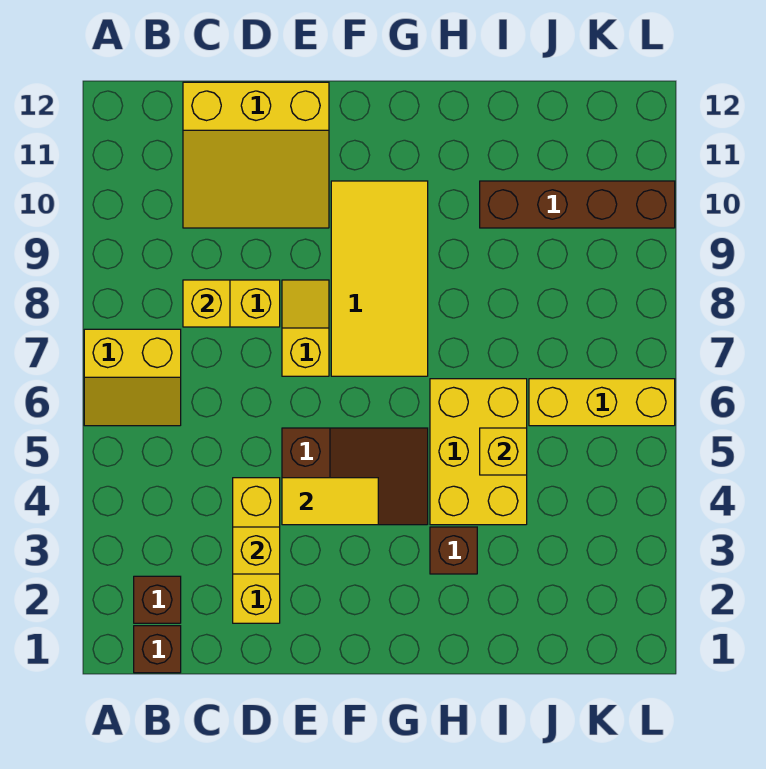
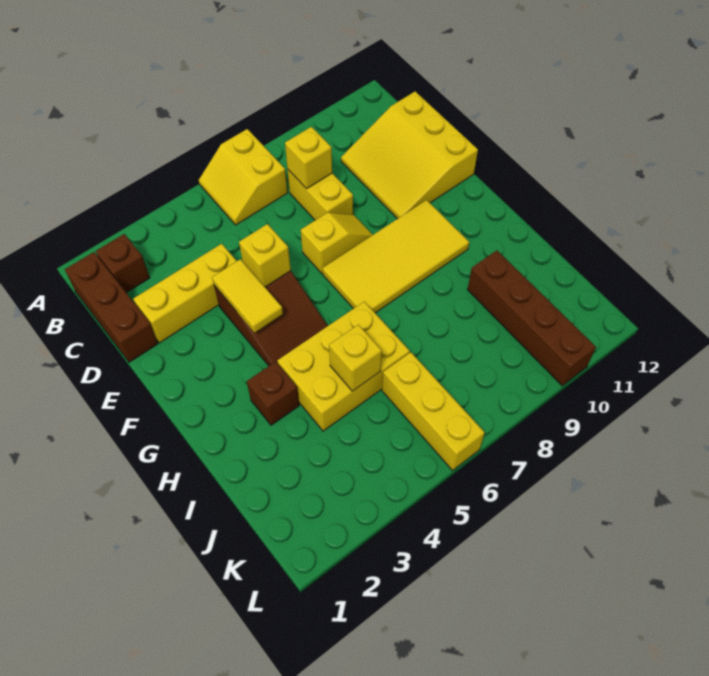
brown brick B1 level 1 -> brown brick B1:D1 level 1
yellow brick D3 level 2 -> yellow brick E5 level 2

